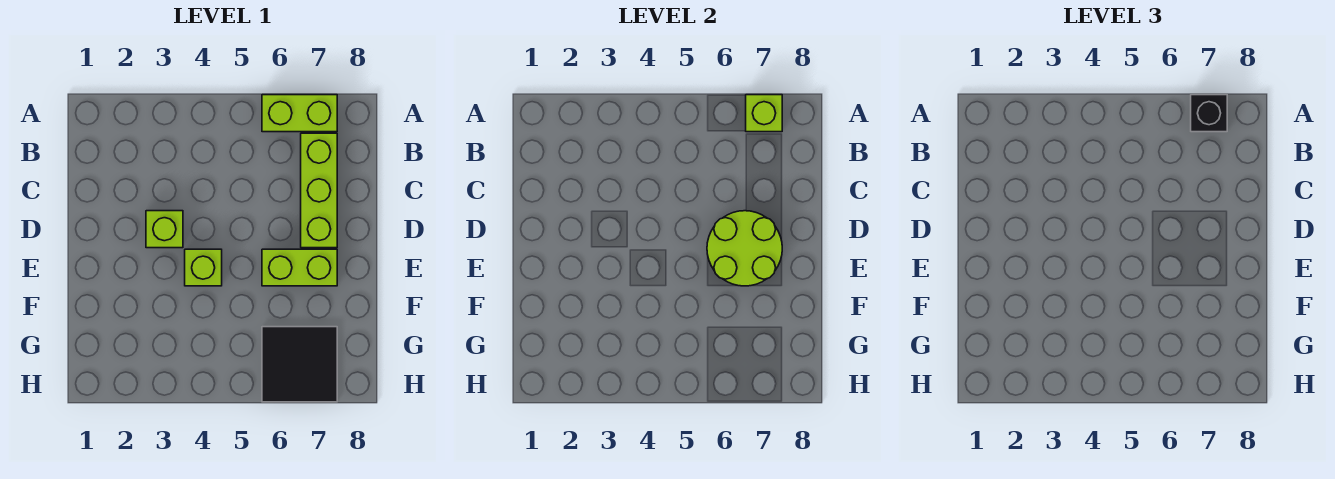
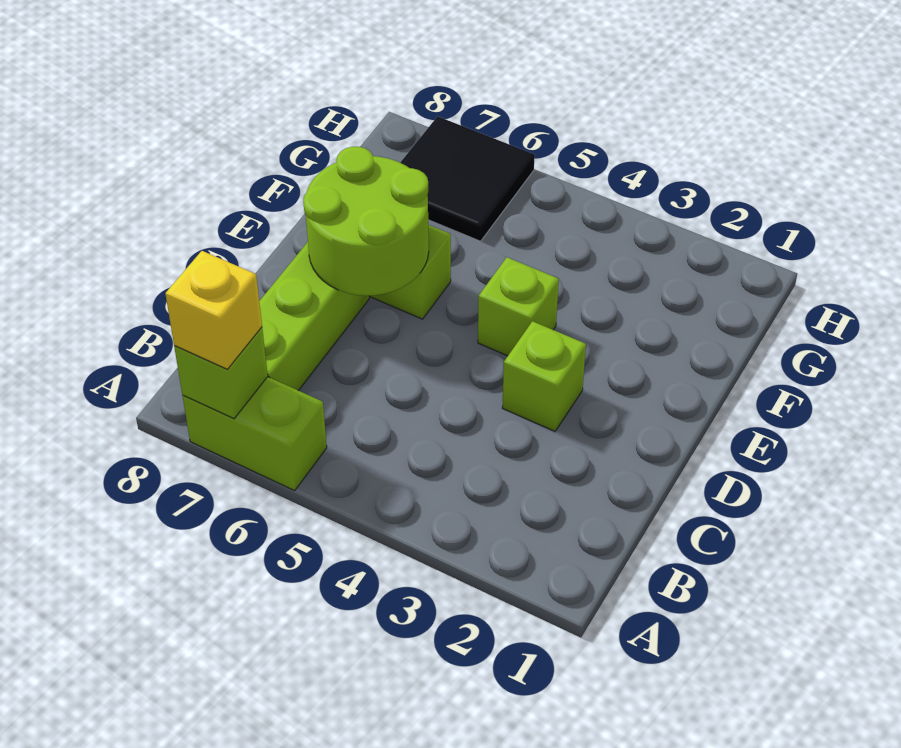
black brick A7 level 3 -> yellow brick A7 level 3

